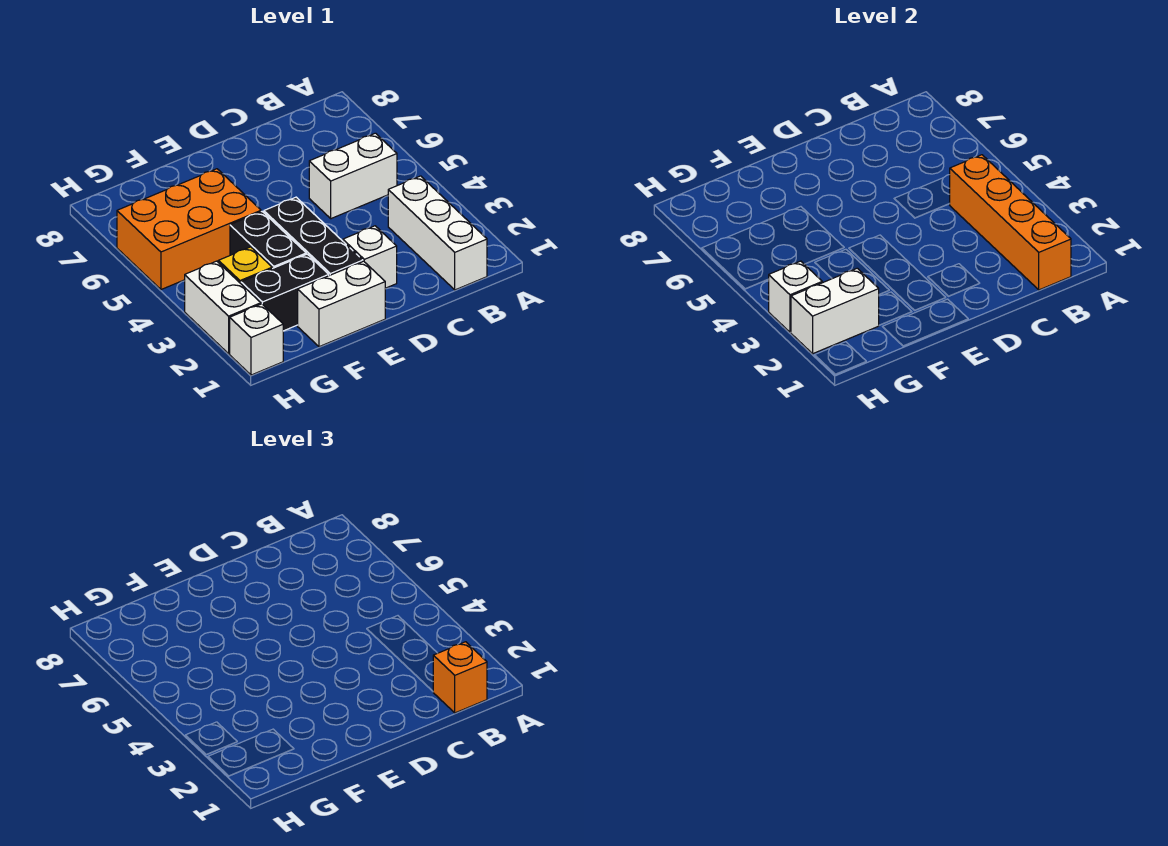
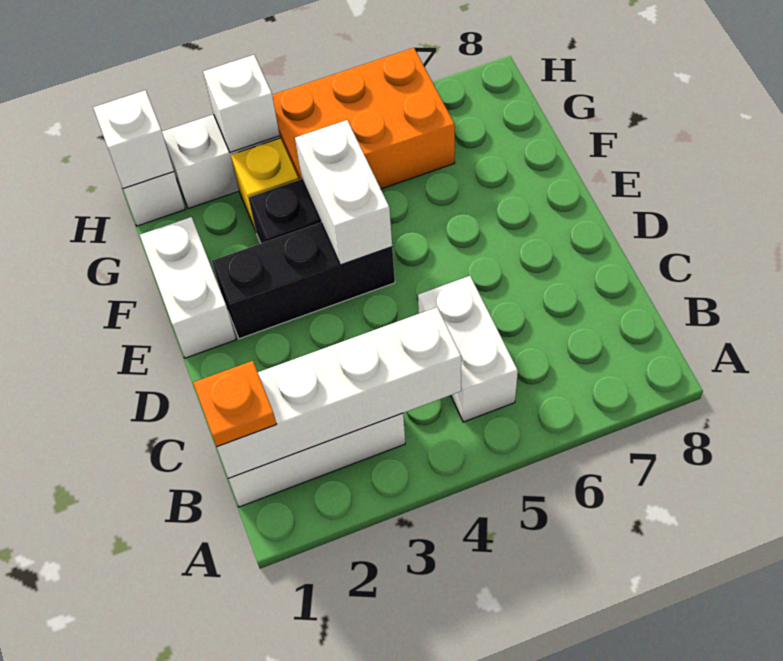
orange brick B1:B4 level 2 -> white brick B1:B4 level 2
orange brick B1 level 3 -> orange plate B1 level 3
white brick D2 level 1 -> white brick H1 level 2
black brick F2:G2 level 1 -> none
orange brick F5:H6 level 1 -> orange brick G4:H6 level 1
white brick G2:H2 level 2 -> white brick E4:F4 level 2

